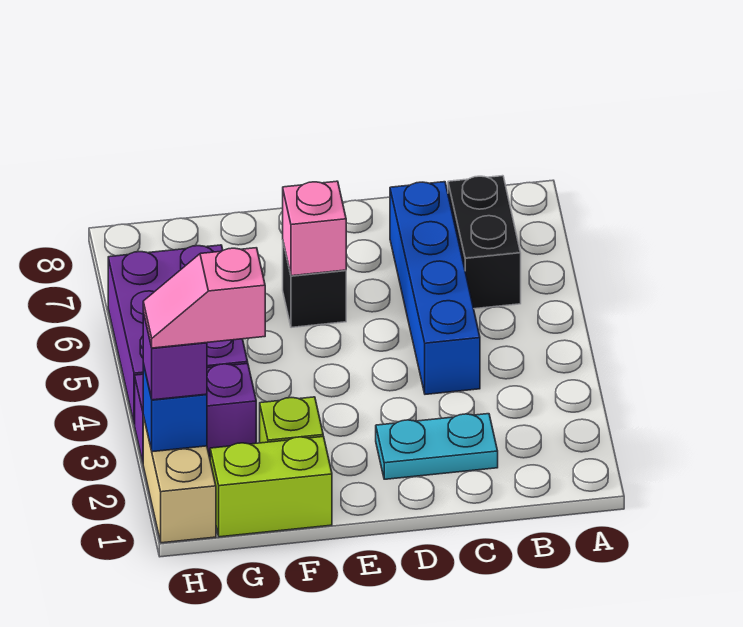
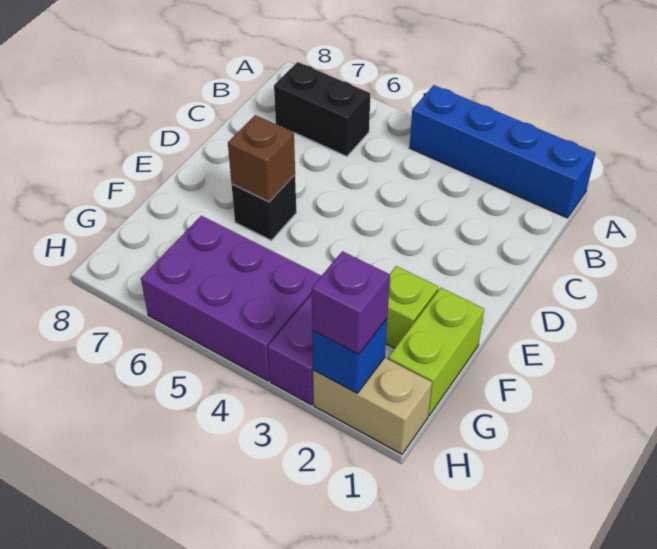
cyan plate C2:D2 level 1 -> none
blue brick C4:C7 level 1 -> blue brick A1:A4 level 1
pink brick E6 level 2 -> brown brick E6 level 2
pink slope G2:H2 level 4 top G -> none

